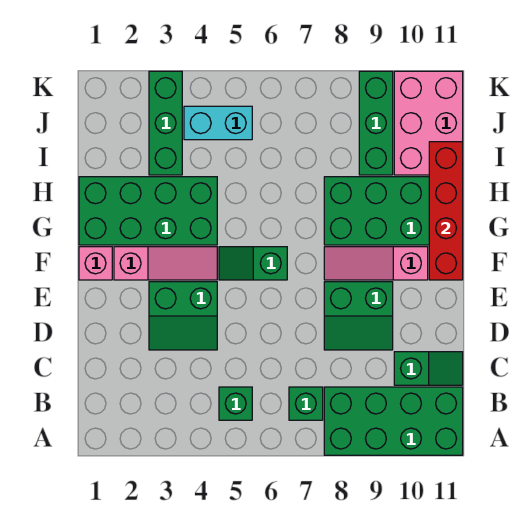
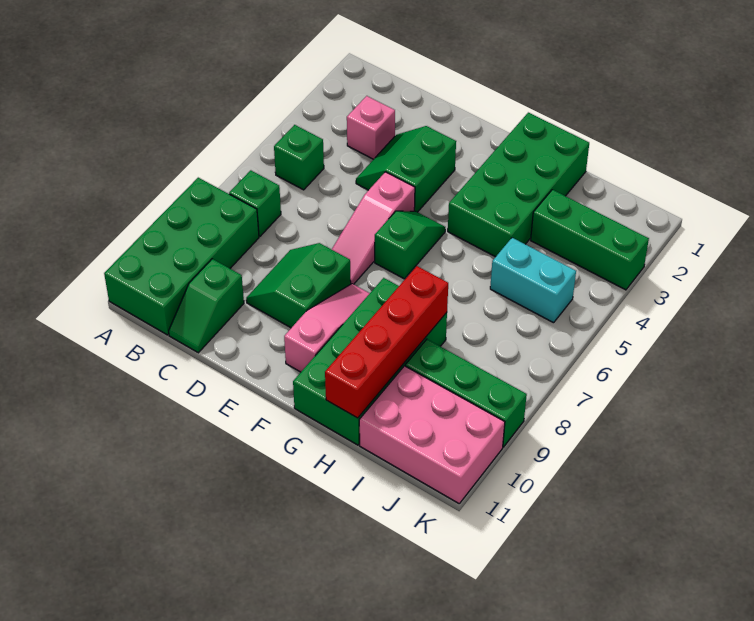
pink brick F1 level 1 -> pink brick C3 level 1
pink slope F2:F4 level 1 top 2 -> pink slope E5:E7 level 1 top 5
red brick F11:I11 level 2 -> red brick H8:H11 level 2
cyan brick J4:J5 level 1 -> cyan brick I5:J5 level 1

